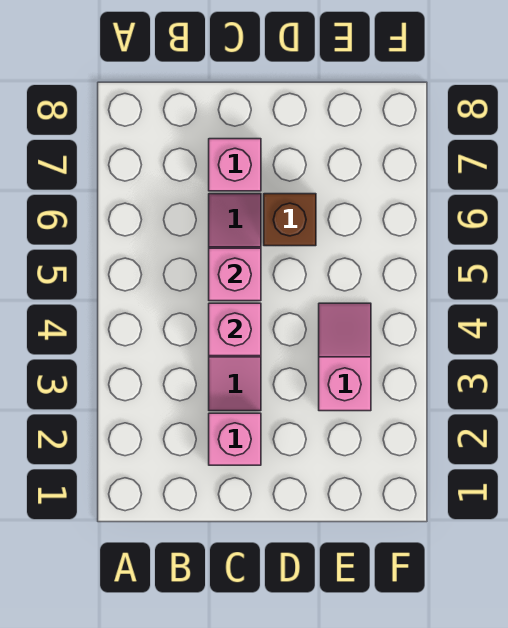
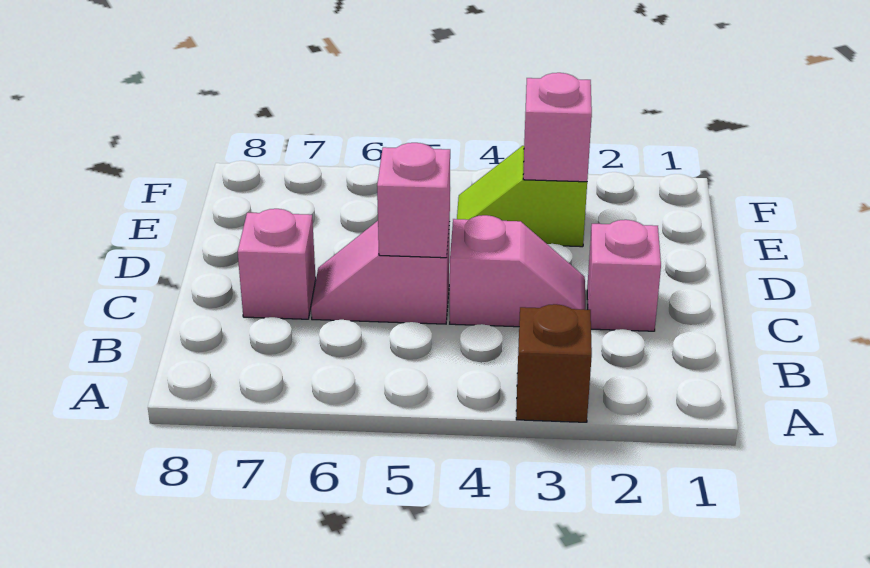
pink brick C4 level 2 -> pink brick E3 level 2
brown brick D6 level 1 -> brown brick A3 level 1
pink slope E3:E4 level 1 top 3 -> lime slope E3:E4 level 1 top 3

